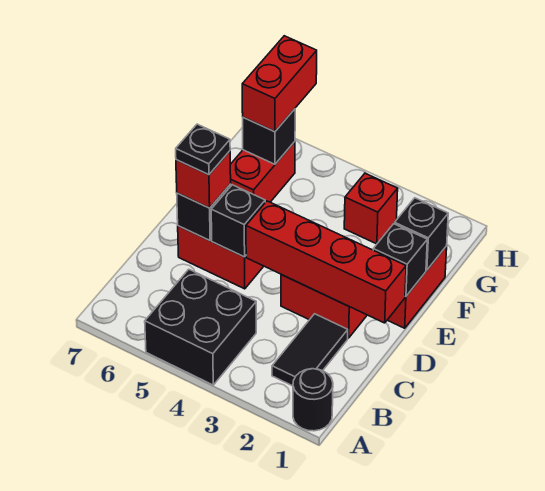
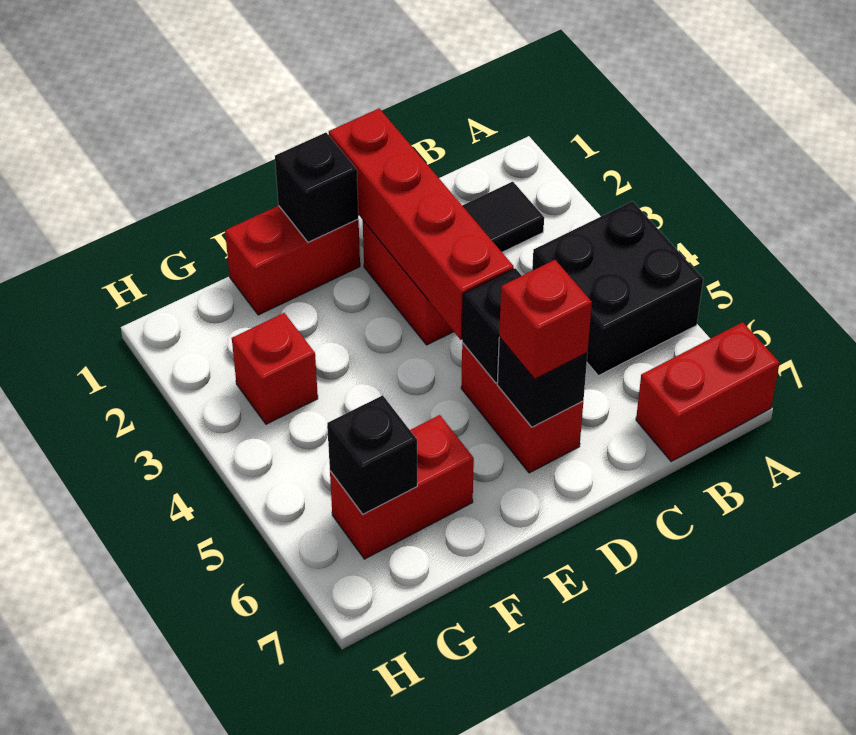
black round brick A1 level 1 -> none
black plate D6 level 4 -> none
black brick F1 level 2 -> none
red brick G6:H6 level 3 -> red brick A7:B7 level 1

